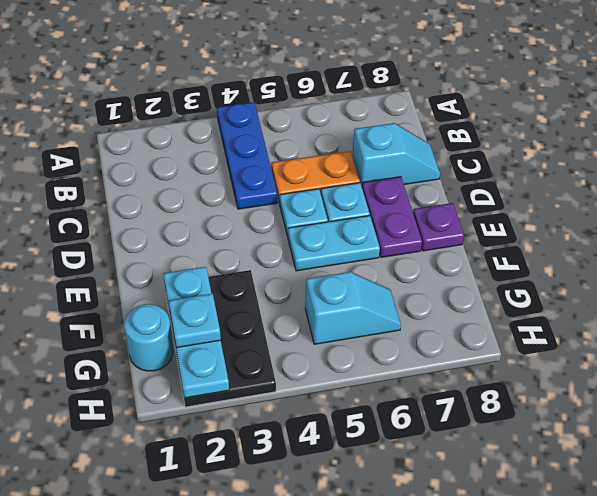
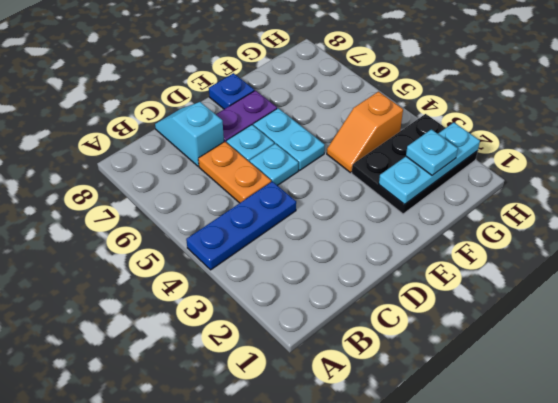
purple plate E8 level 1 -> blue plate E8 level 1
none -> orange slope F4:G4 level 1 top G
cyan round brick G1 level 1 -> none
cyan slope G5:G6 level 1 top 5 -> none

